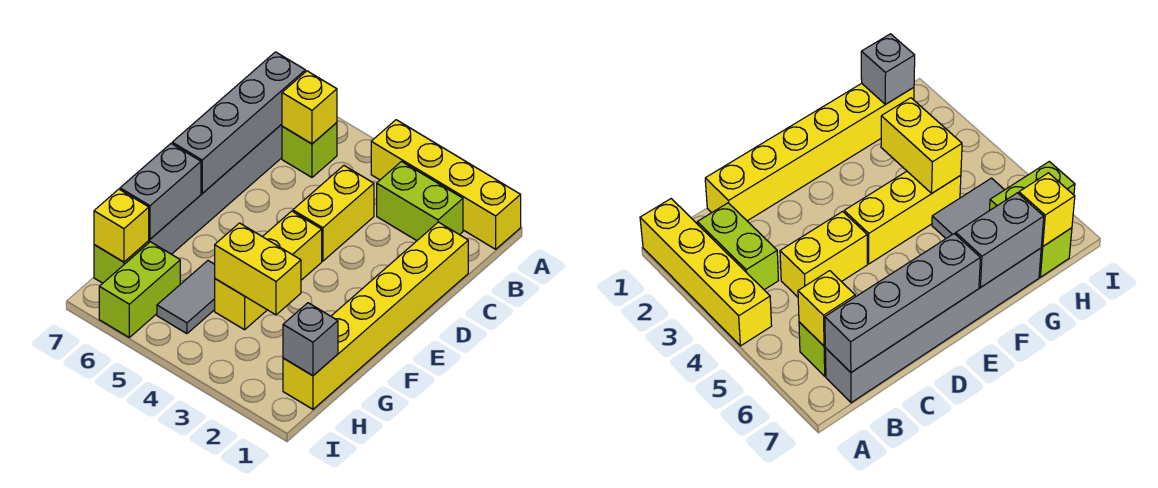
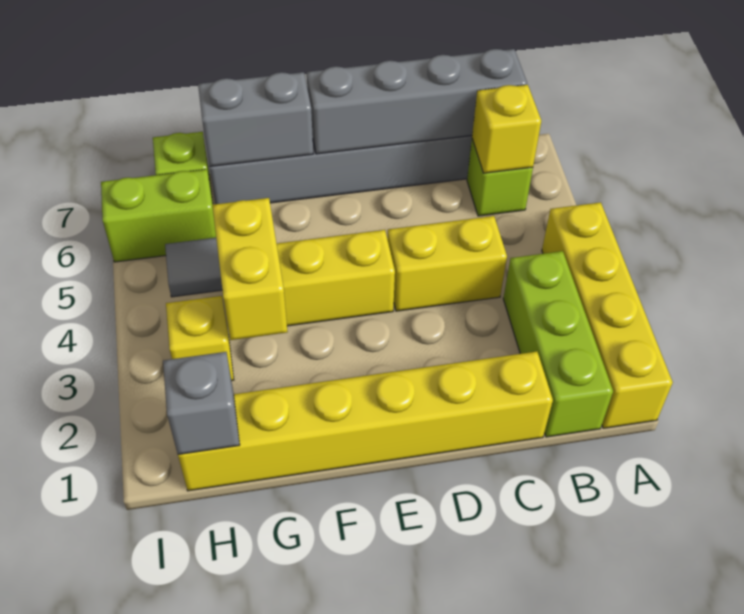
lime brick B2:B3 level 1 -> lime brick B1:B3 level 1
yellow brick H7 level 2 -> yellow brick H3 level 1

